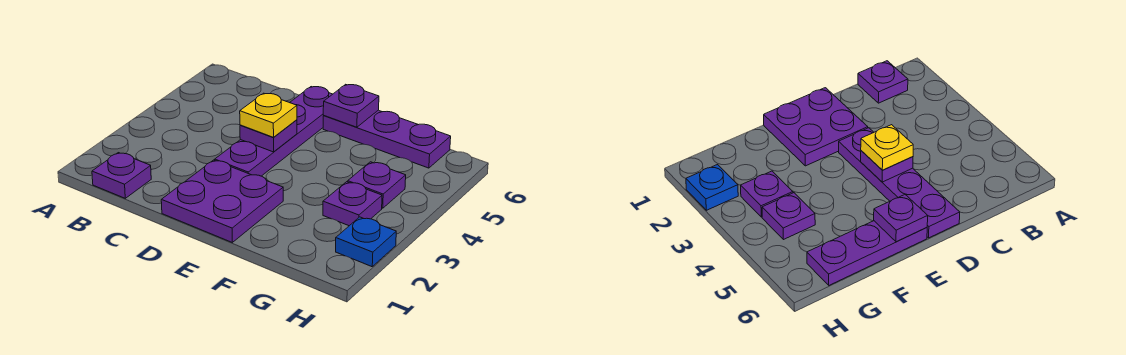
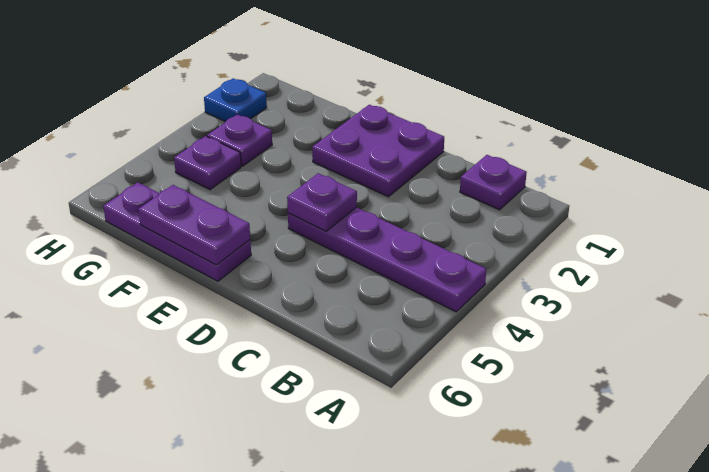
purple plate D3:D6 level 1 -> purple plate A4:D4 level 1
yellow plate D4 level 3 -> none
purple plate E6 level 2 -> purple plate E6:F6 level 2

